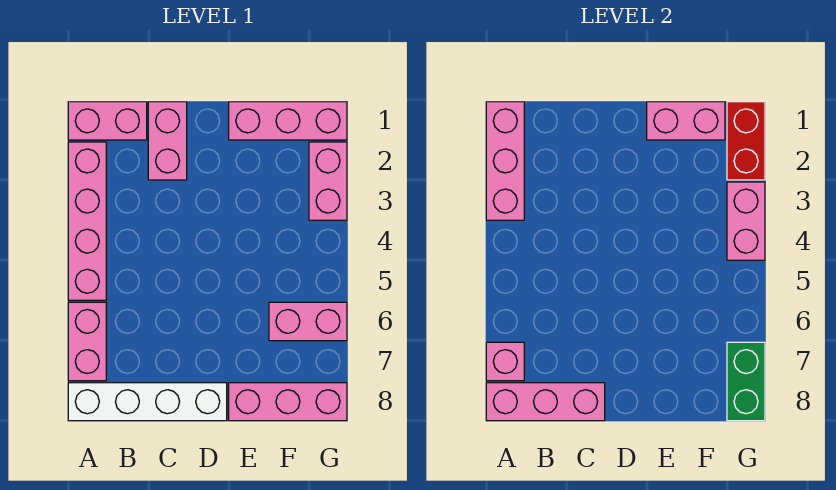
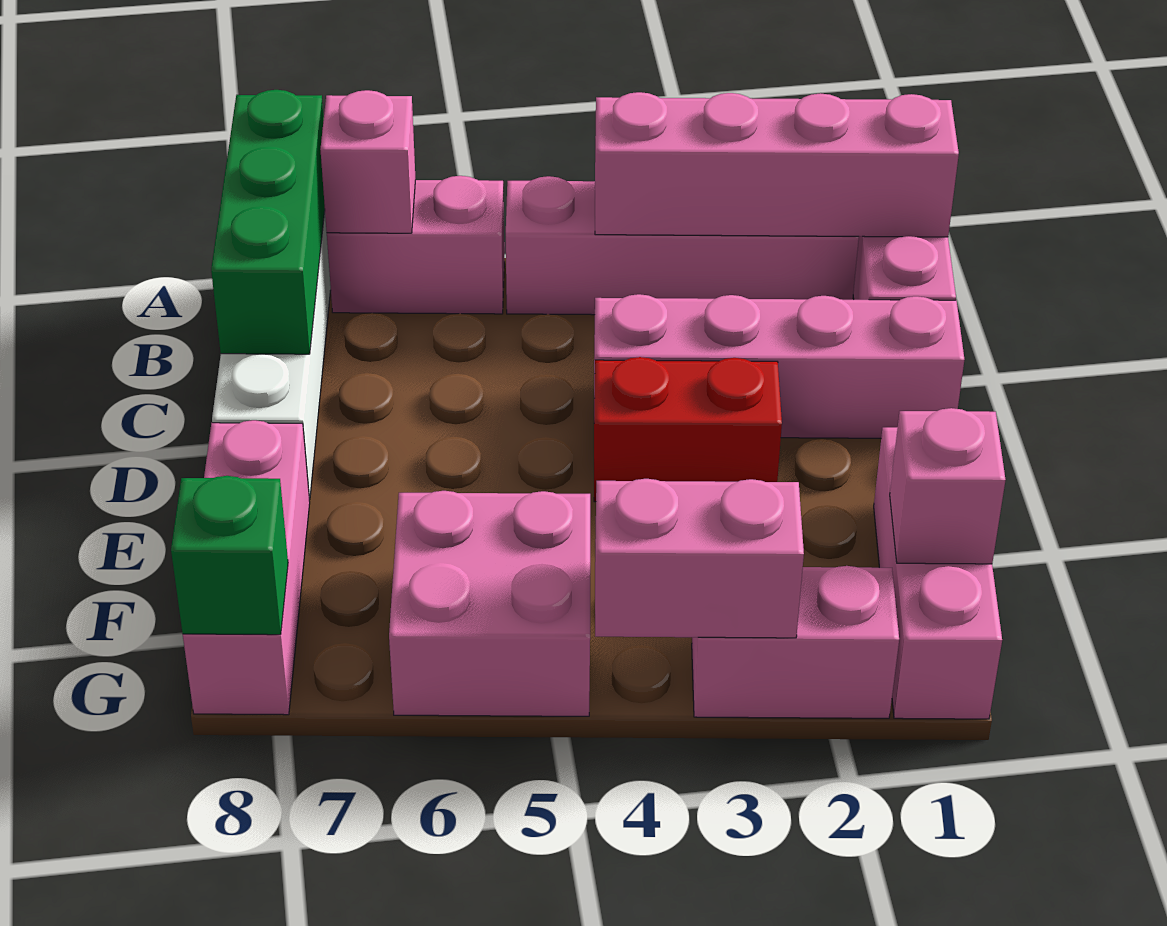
pink brick A1:A3 level 2 -> pink brick A1:A4 level 2
pink brick A8:C8 level 2 -> green brick A8:C8 level 2
pink brick C1:C2 level 1 -> pink brick C1:C4 level 1
pink brick E1:F1 level 2 -> pink brick F1 level 2
pink brick F6:G6 level 1 -> pink brick F5:G6 level 1
red brick G1:G2 level 2 -> red brick D3:D4 level 1
green brick G7:G8 level 2 -> green brick G8 level 2

